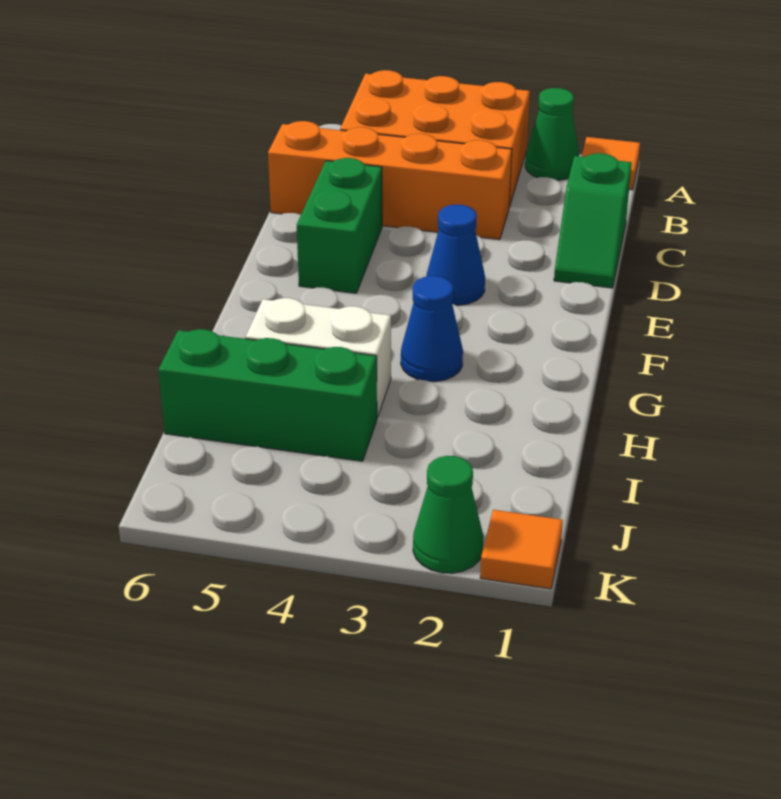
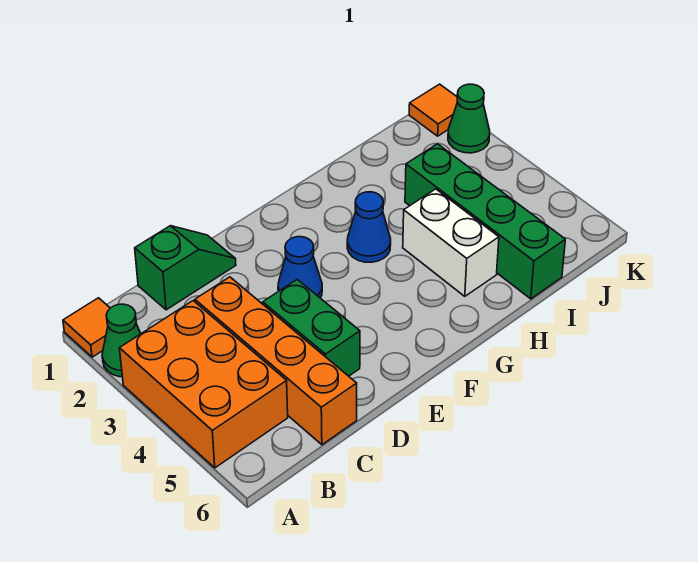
green brick D5:E5 level 1 -> green brick D4:D5 level 1
green brick I4:I6 level 1 -> green brick I3:I6 level 1

